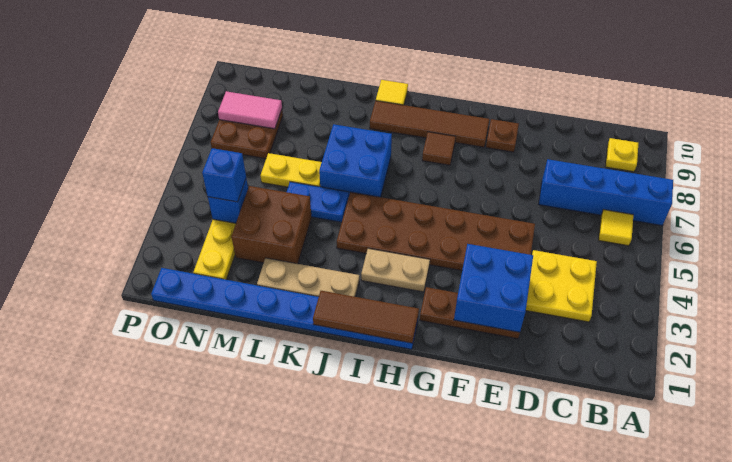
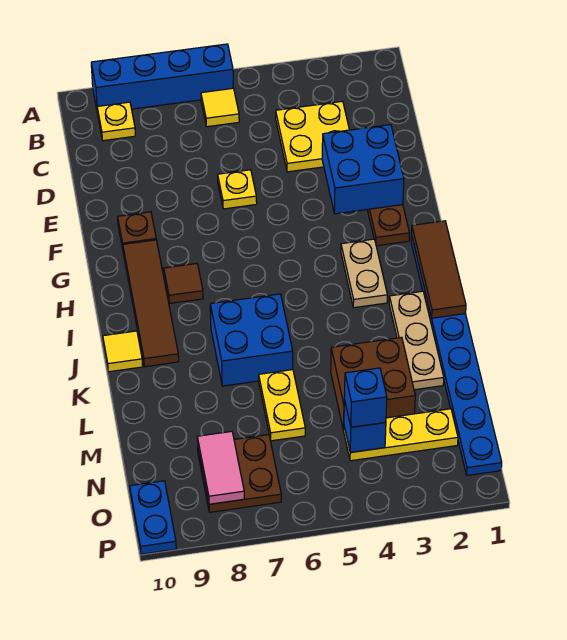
blue brick A7:D7 level 1 -> blue brick A6:A9 level 1
brown plate E4:J5 level 1 -> none
none -> yellow plate E6 level 1
blue plate K5:L5 level 1 -> blue plate O10:P10 level 1

